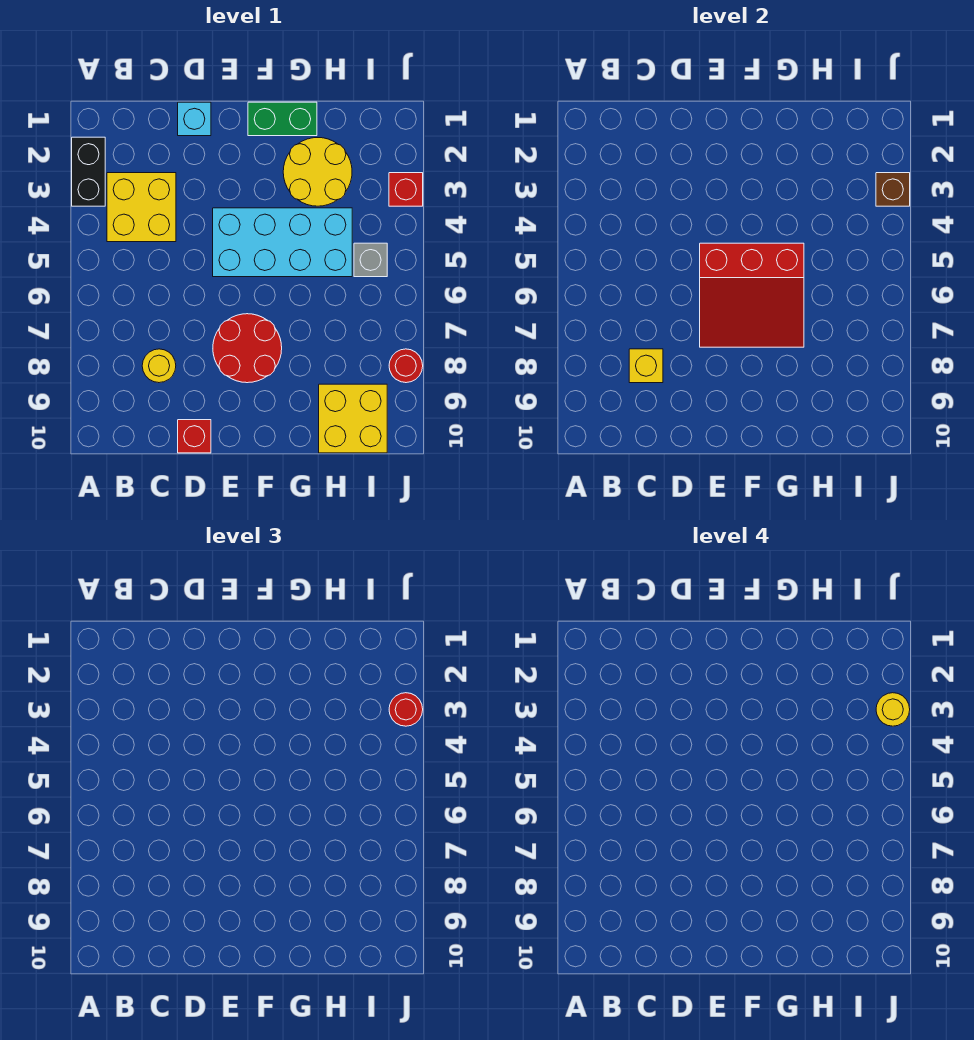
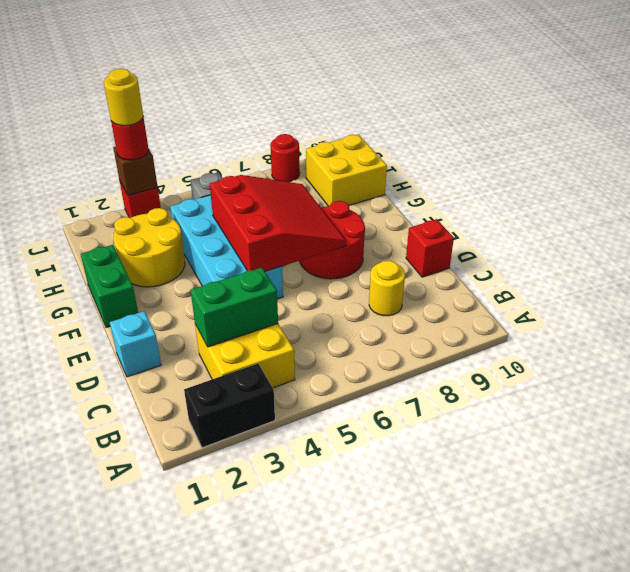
none -> green brick C3:C4 level 2
yellow brick C8 level 2 -> none

